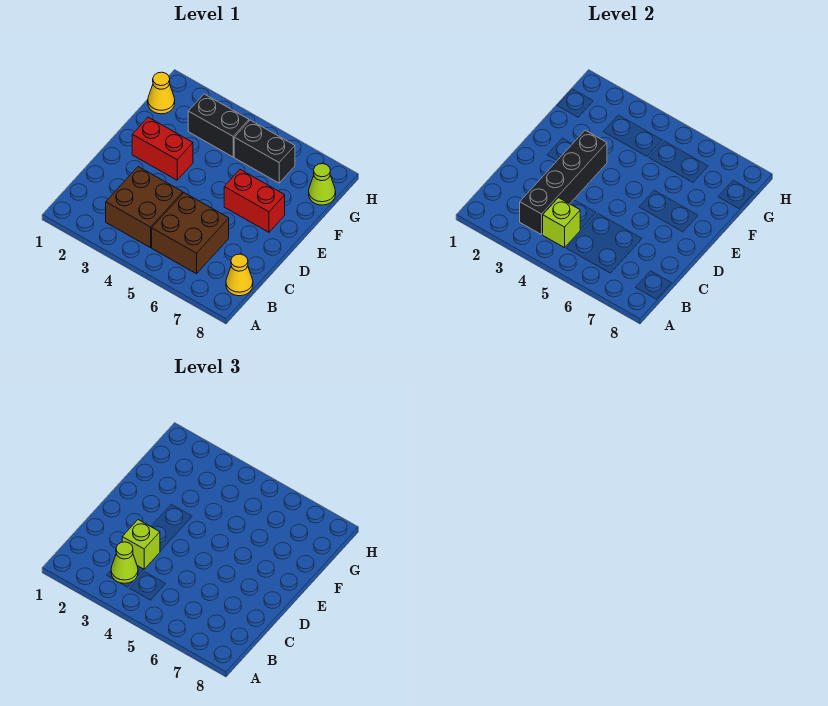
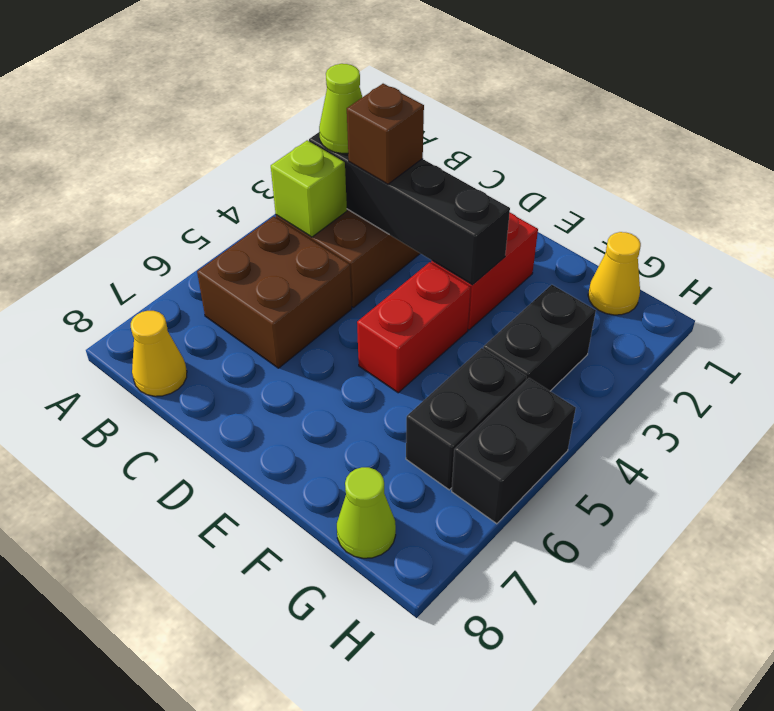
lime brick C3 level 3 -> brown brick C3 level 3
red brick E6:E7 level 1 -> red brick E4:E5 level 1
none -> black brick H5:H6 level 1

